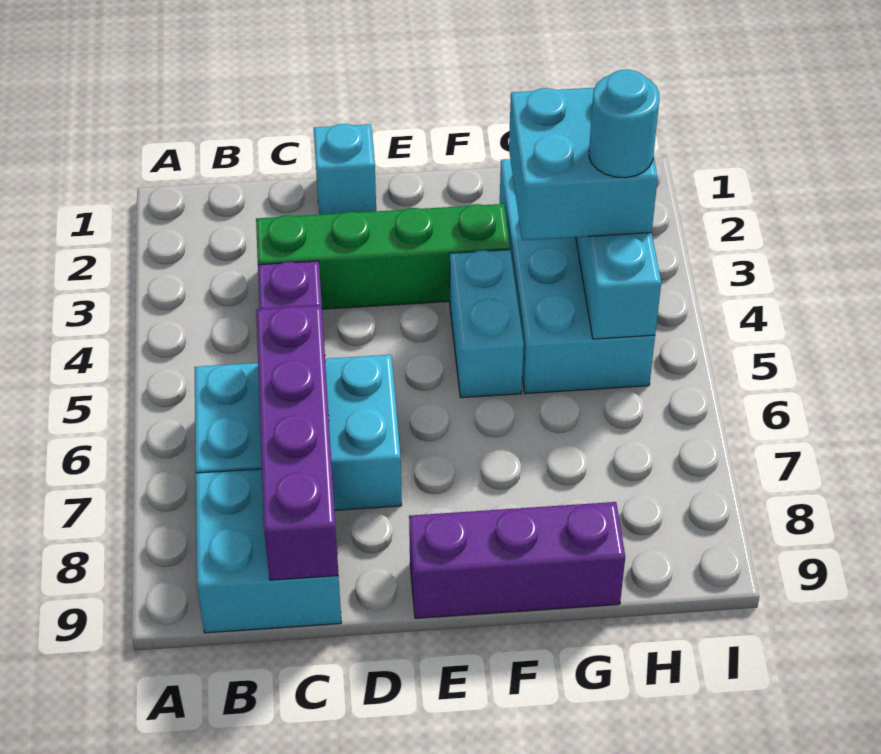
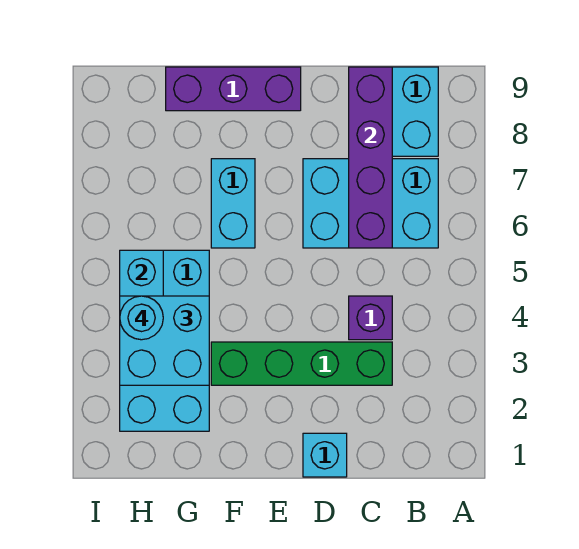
cyan brick F4:F5 level 1 -> cyan brick F6:F7 level 1

